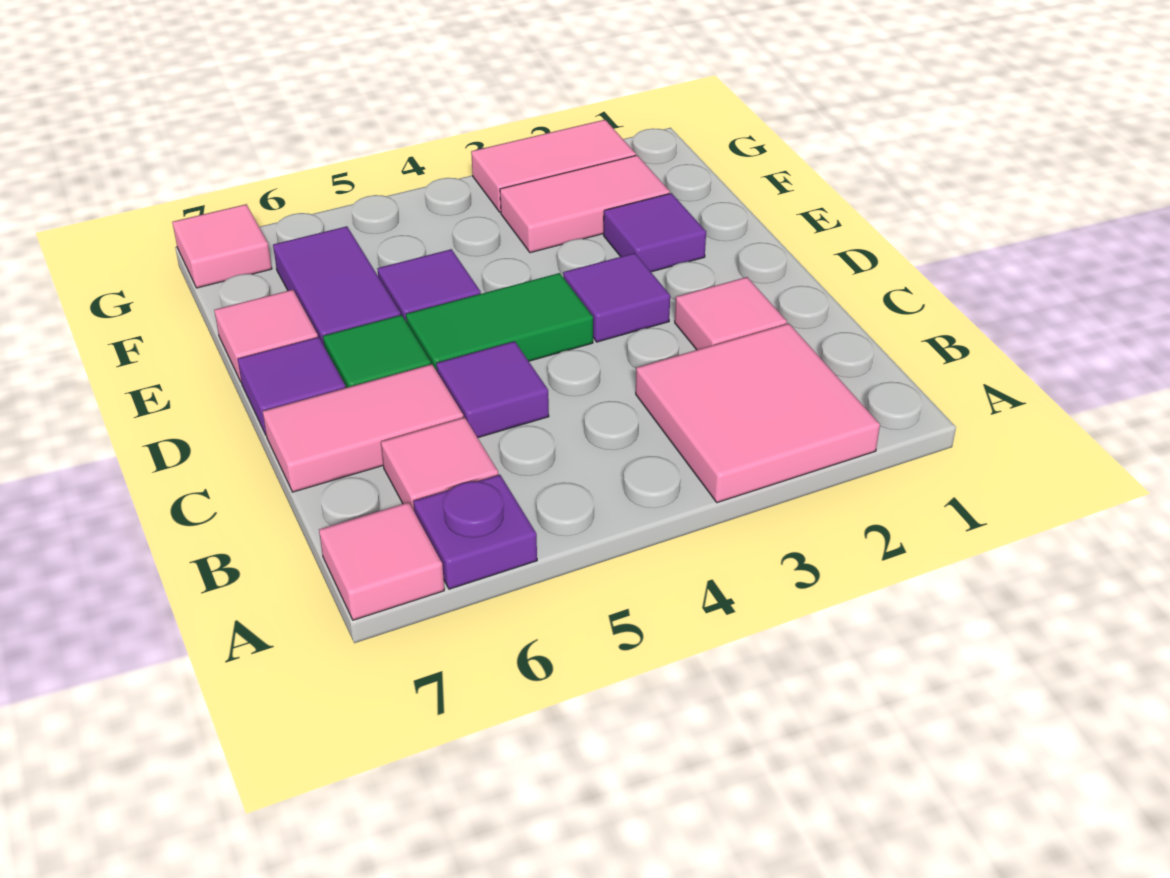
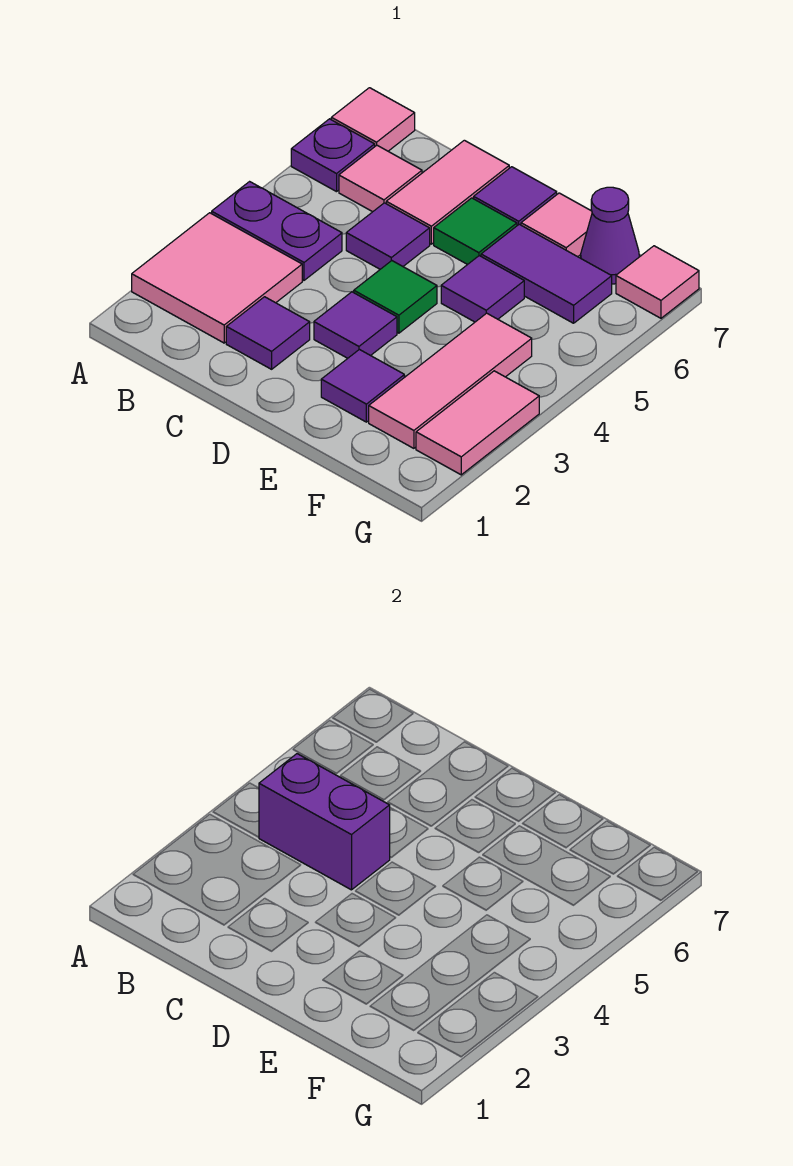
none -> purple plate A4:B4 level 1
none -> purple brick B4:C4 level 2
pink tile C2 level 1 -> purple tile C2 level 1
green tile D4:D5 level 1 -> green tile D4 level 1
pink tile F2:F3 level 1 -> pink tile F2:F4 level 1
none -> purple cone F7 level 1

